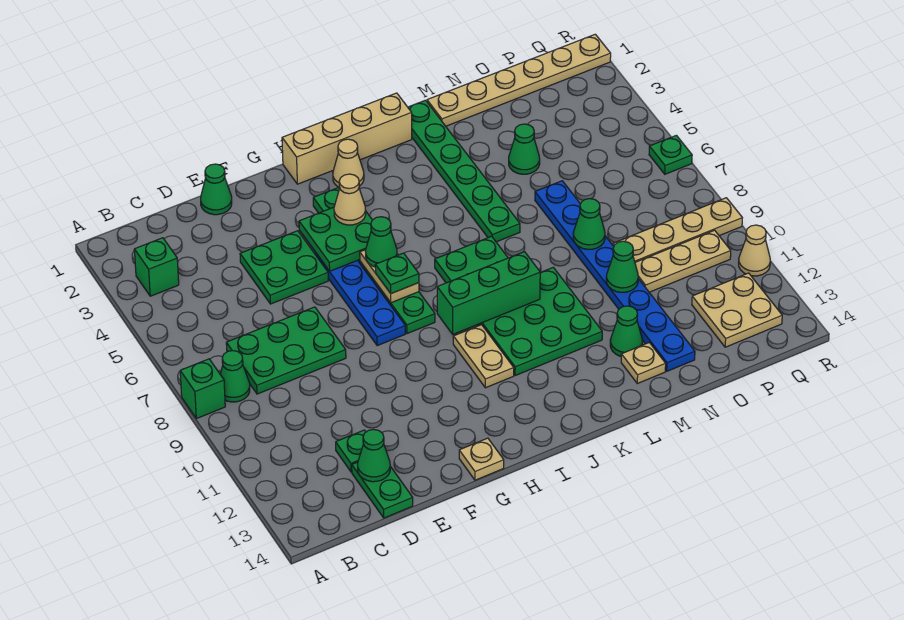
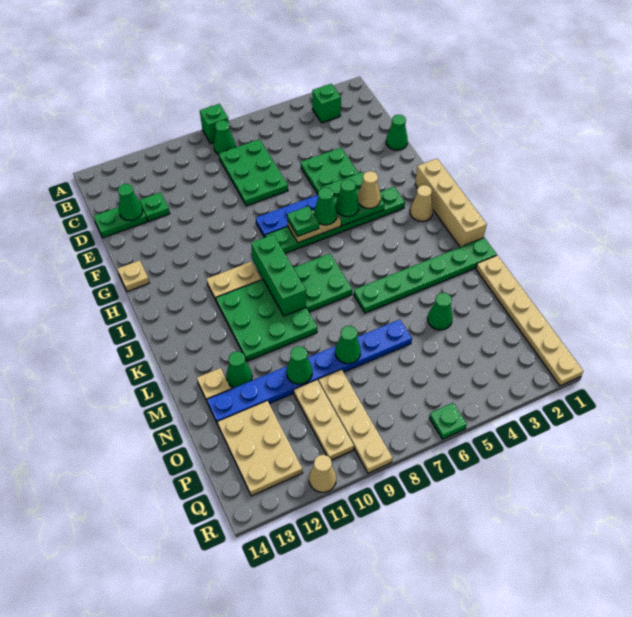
none -> green cone H5 level 3
tan plate P12:Q13 level 1 -> tan plate O12:Q13 level 1

